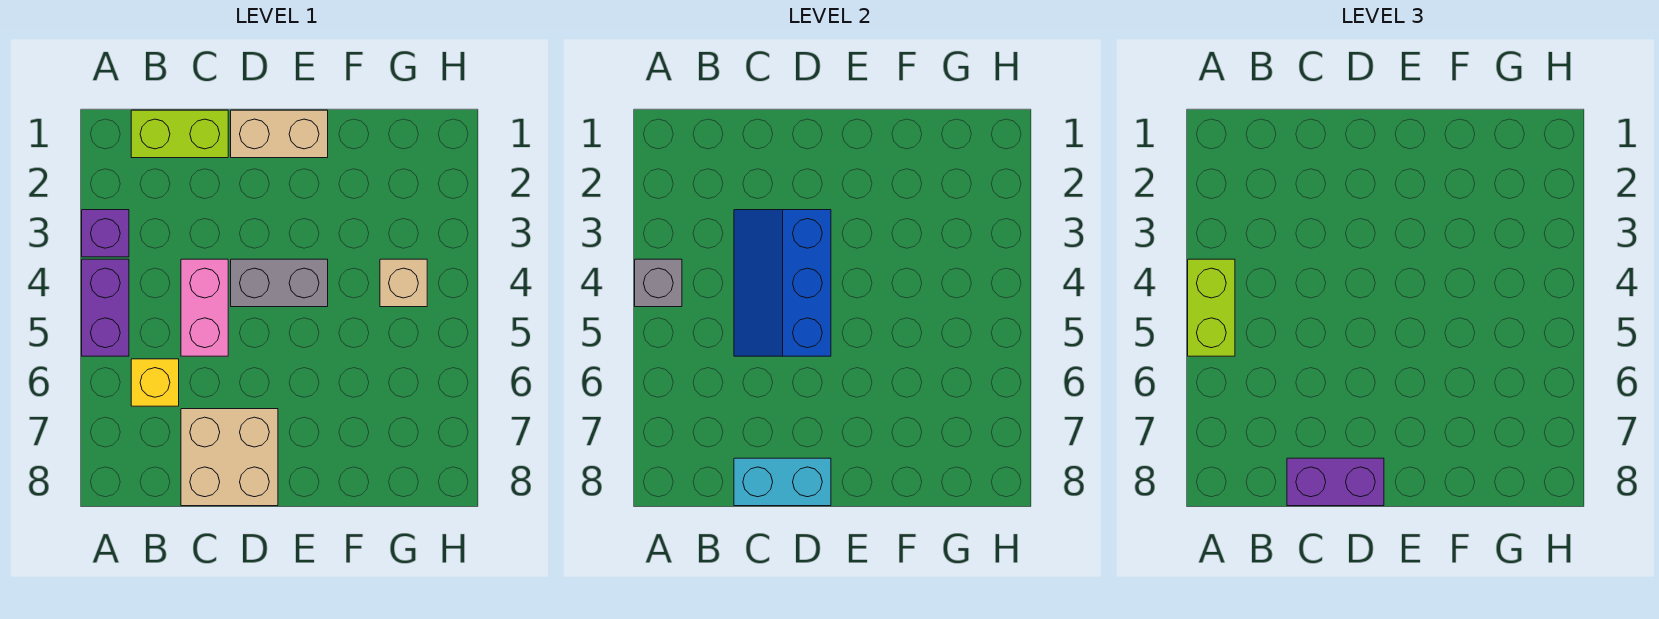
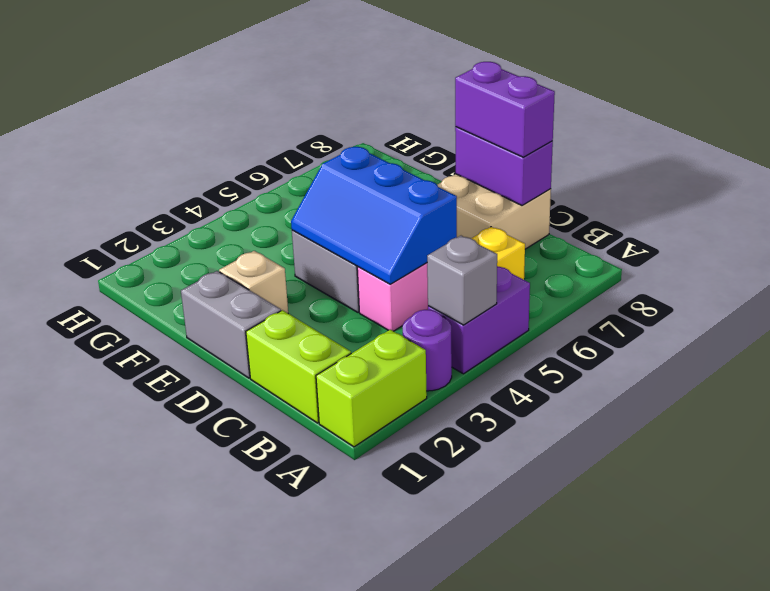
purple brick A3 level 1 -> purple round brick A3 level 1
lime brick A4:A5 level 3 -> lime brick A1:A2 level 1
blue slope C3:D5 level 2 top D -> blue slope C4:E5 level 2 top 5
cyan brick C8:D8 level 2 -> purple brick C8:D8 level 2
tan brick D1:E1 level 1 -> grey brick D1:E1 level 1
tan brick G4 level 1 -> tan brick E2 level 1

